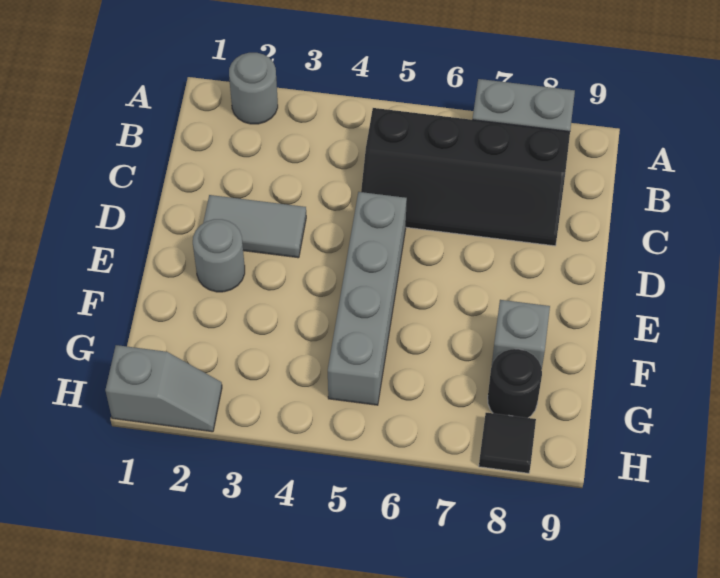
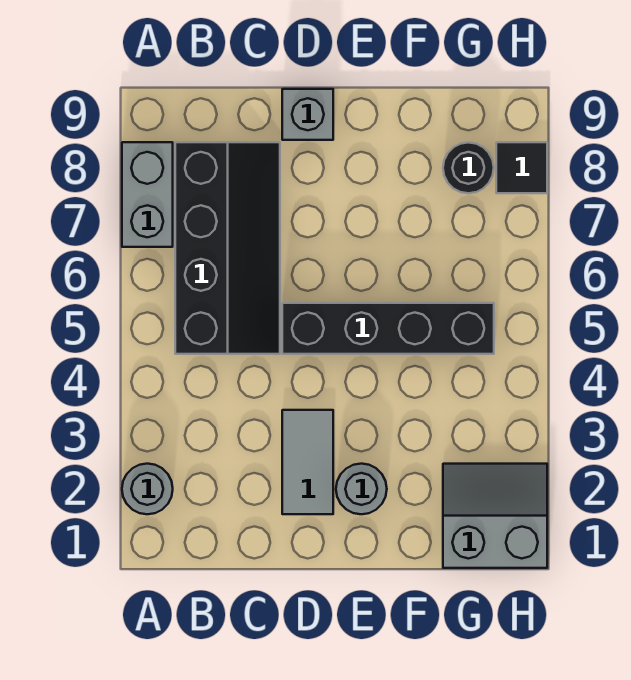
grey brick D5:G5 level 1 -> black brick D5:G5 level 1
grey brick F8 level 1 -> grey brick D9 level 1
grey slope H1:H2 level 1 top 1 -> grey slope G1:H2 level 1 top 1

